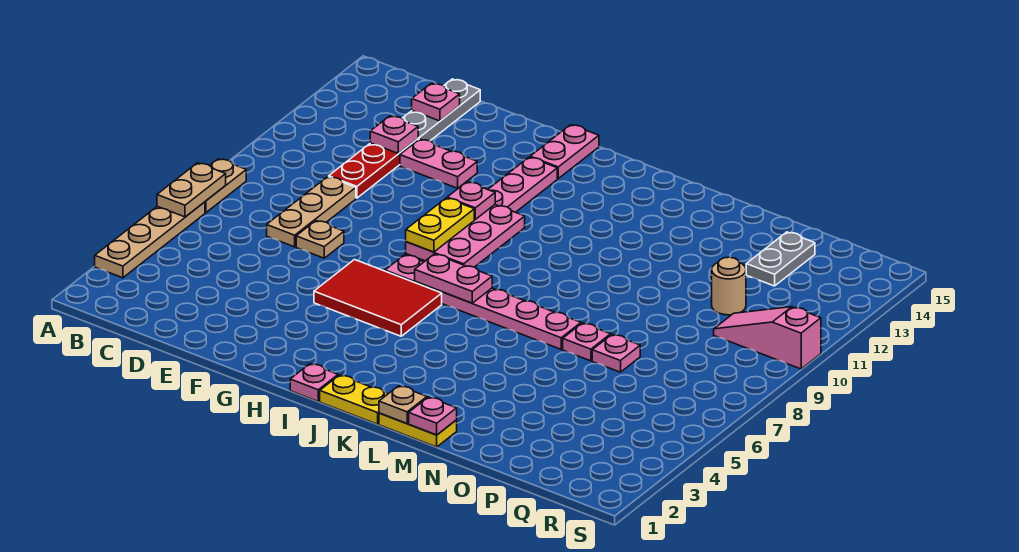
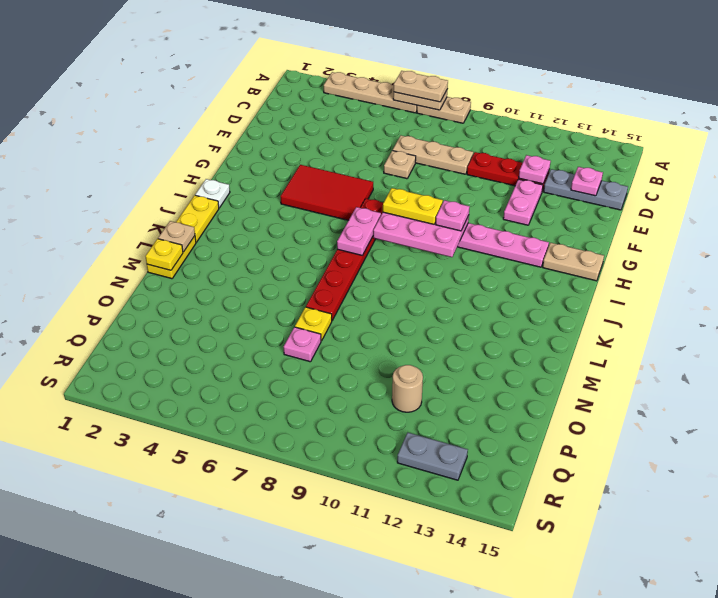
none -> tan plate A6:A7 level 3
red tile G5:I6 level 1 -> red tile G4:H6 level 1
pink plate H7:M7 level 1 -> red plate H7:M7 level 1
pink plate H14:H15 level 1 -> tan plate H14:H15 level 1
pink plate I1 level 1 -> white plate I1 level 1
pink plate M1 level 2 -> yellow plate M1 level 2
pink plate N7 level 1 -> yellow plate N7 level 1
grey plate P13:P14 level 1 -> grey plate R12:R13 level 1
pink slope Q10:S10 level 1 top S -> none

